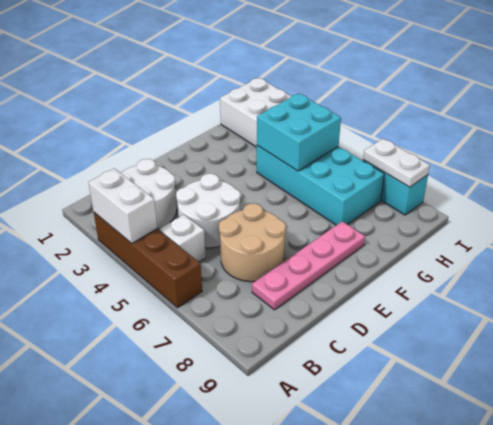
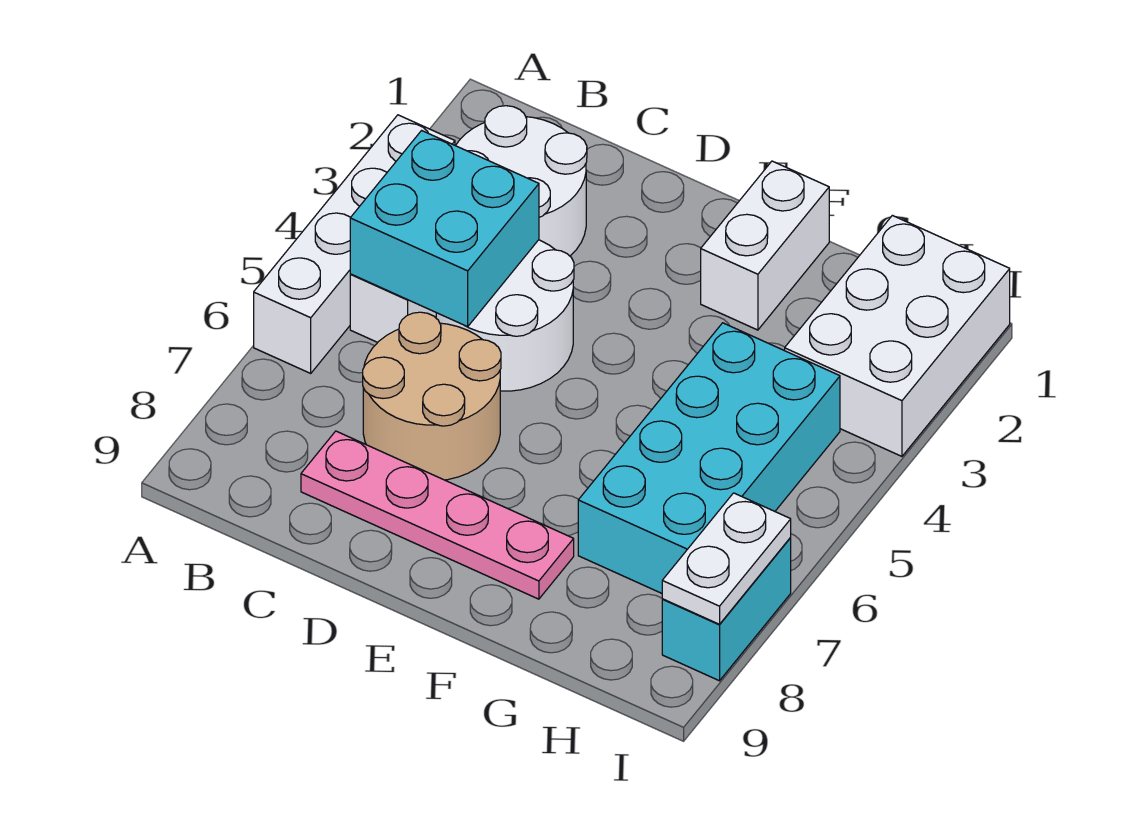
brown brick A3:A6 level 1 -> white brick A3:A6 level 1
white brick A3:A4 level 2 -> white brick F1:F2 level 1
cyan brick G4:H5 level 2 -> cyan brick B4:C5 level 2

